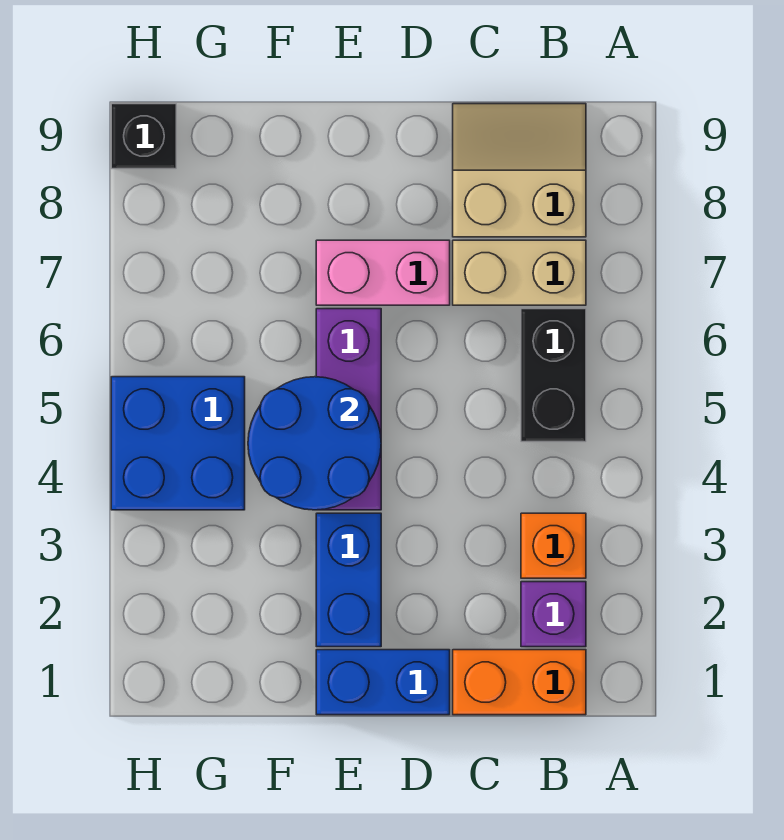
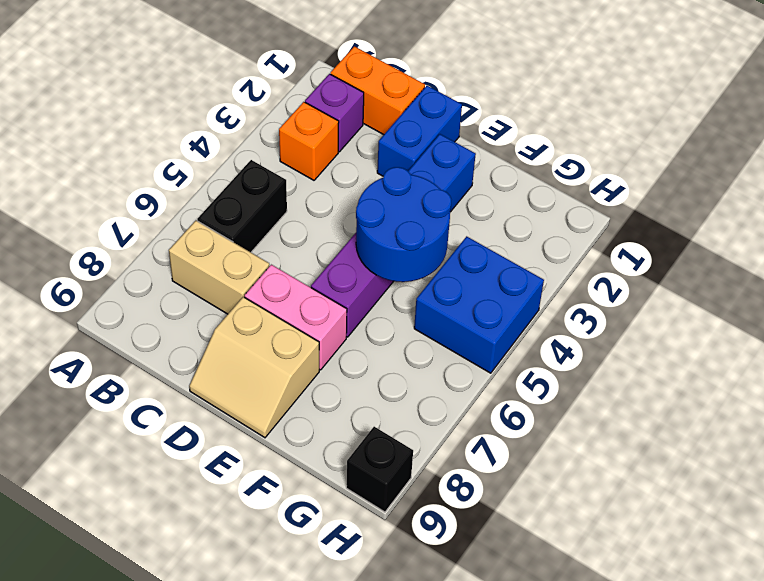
tan slope B8:C9 level 1 top 8 -> tan slope D8:E9 level 1 top 8
blue brick D1:E1 level 1 -> blue brick D1:D2 level 1

